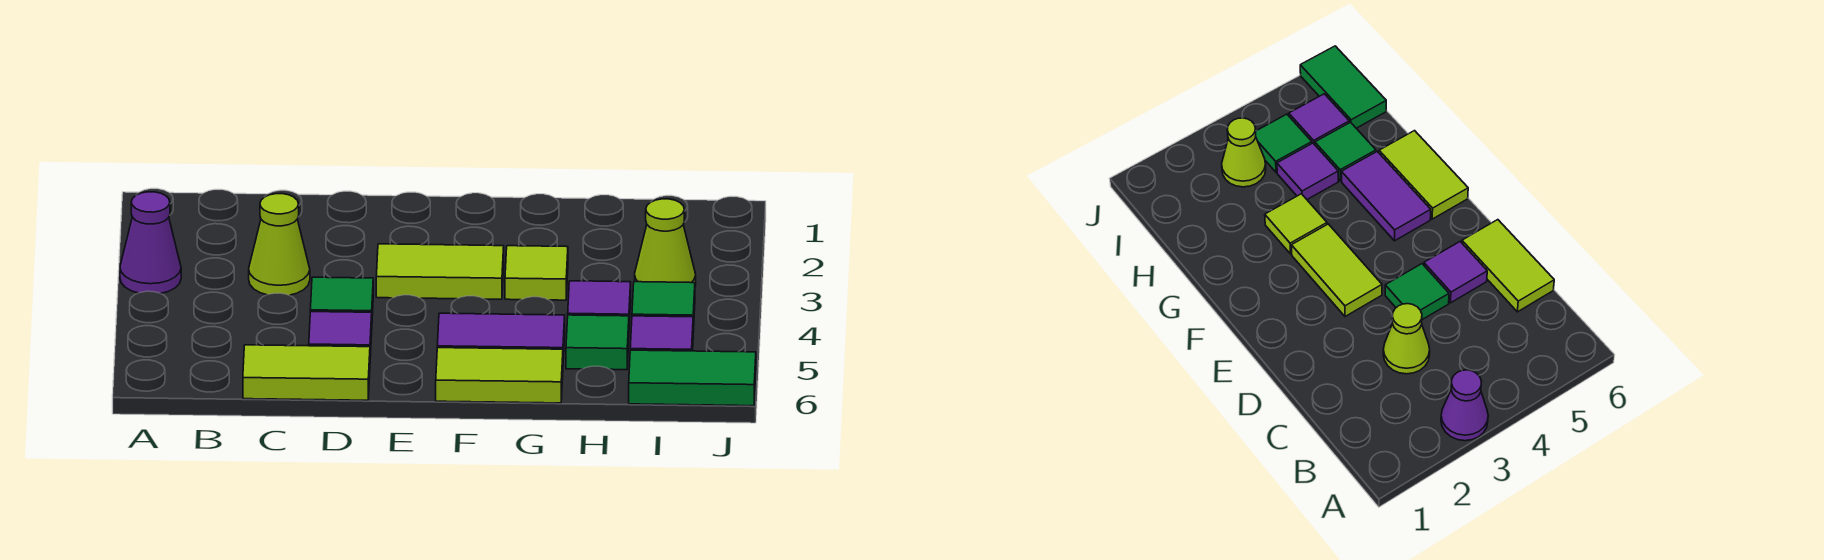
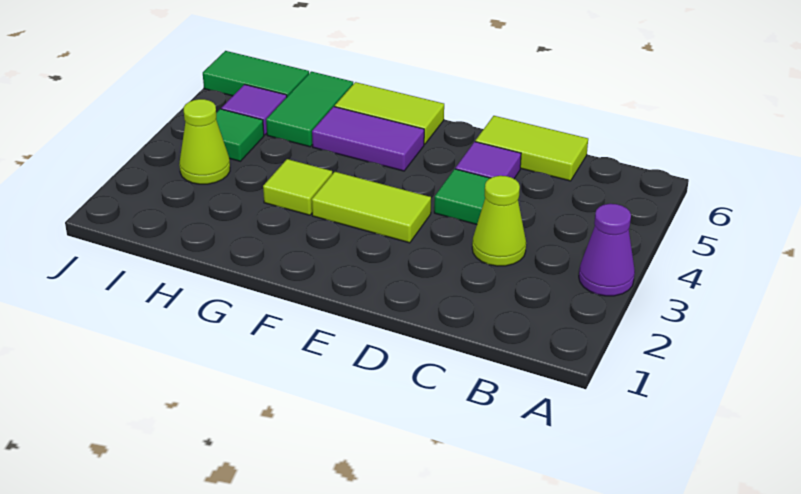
purple tile H4 level 1 -> none
green tile H5 level 1 -> green tile H5:H6 level 1

